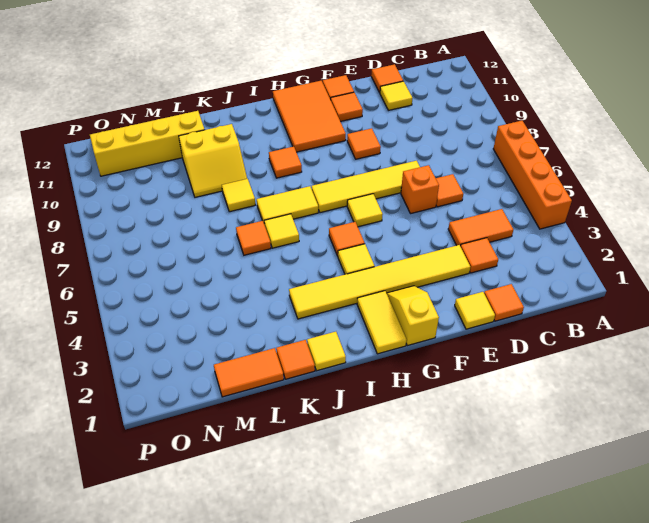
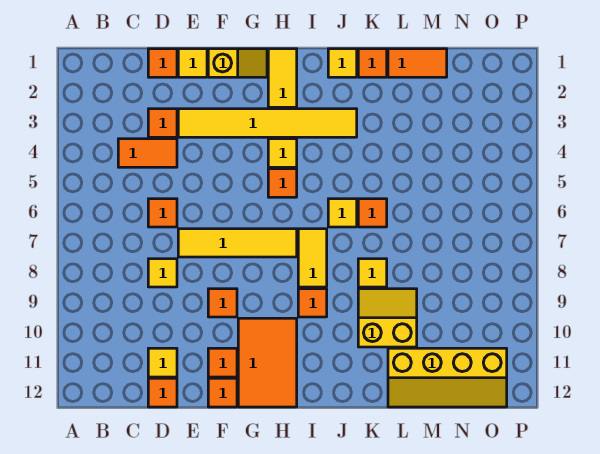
orange brick A4:A7 level 1 -> none
orange brick E6 level 1 -> none
yellow slope G1:G2 level 1 top 1 -> yellow slope F1:G1 level 1 top F
yellow tile G6 level 1 -> yellow tile D8 level 1
yellow tile I7:J7 level 1 -> yellow tile I7:I8 level 1

